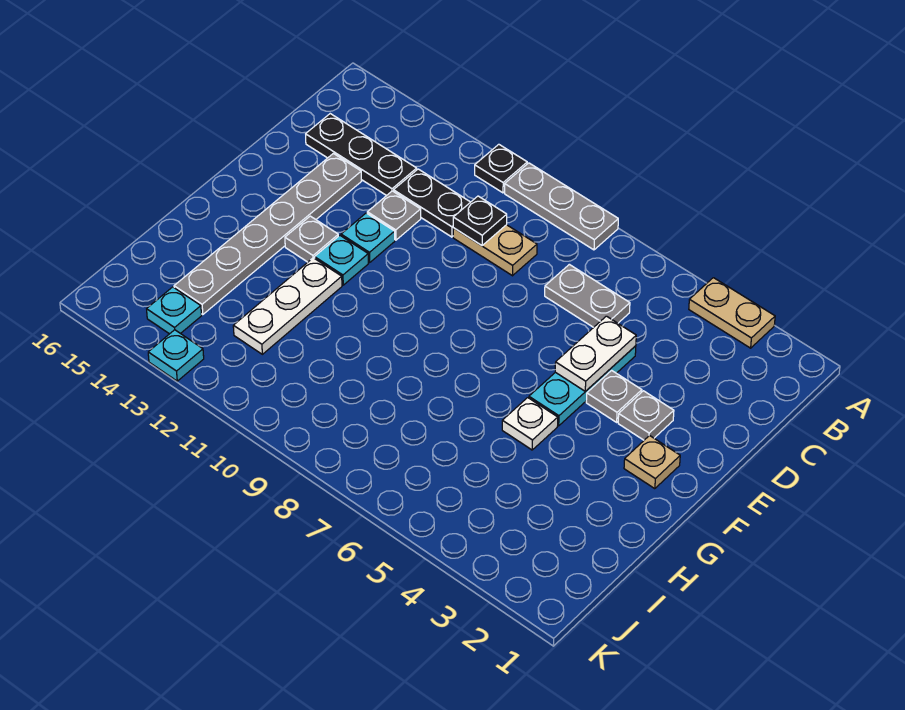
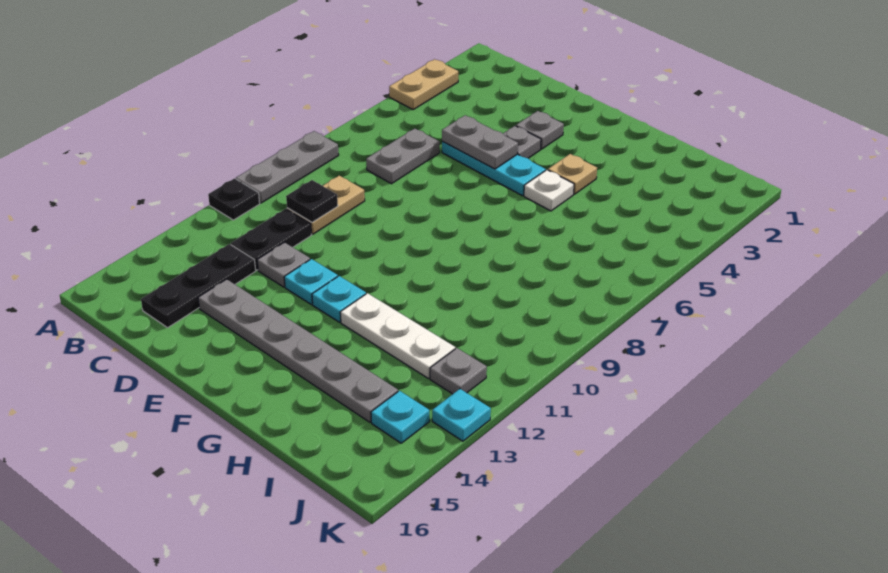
white plate D5:E5 level 2 -> grey plate D5:E5 level 2
tan plate F2 level 1 -> tan plate G4 level 1
grey plate F13 level 1 -> grey plate J12 level 1

